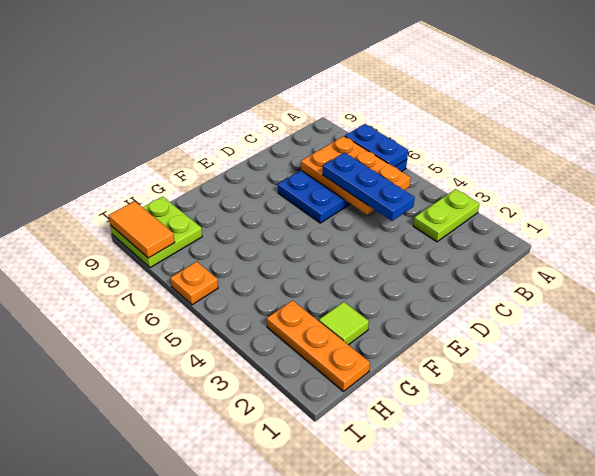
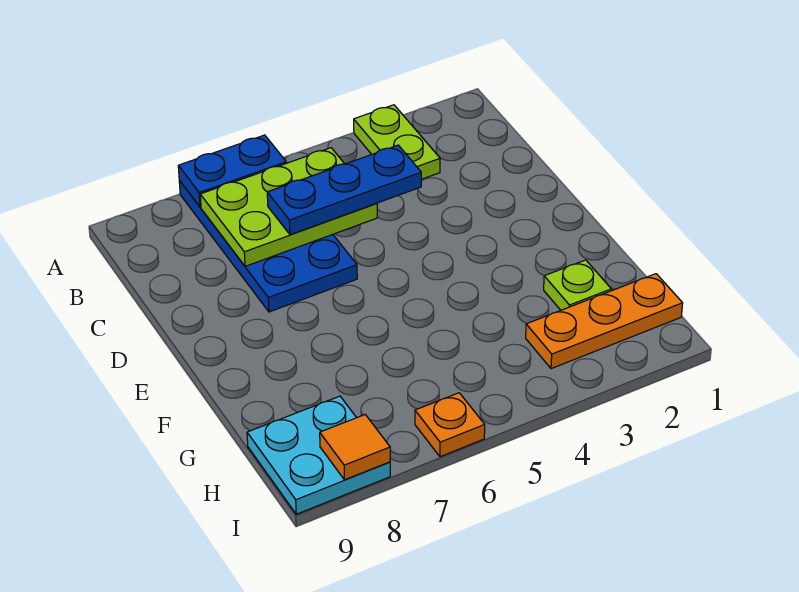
orange plate B5:C7 level 2 -> lime plate B5:C7 level 2
lime tile G2 level 1 -> lime plate G2 level 1
lime plate H8:I9 level 1 -> cyan plate H8:I9 level 1
orange tile I8:I9 level 2 -> orange tile I8 level 2

